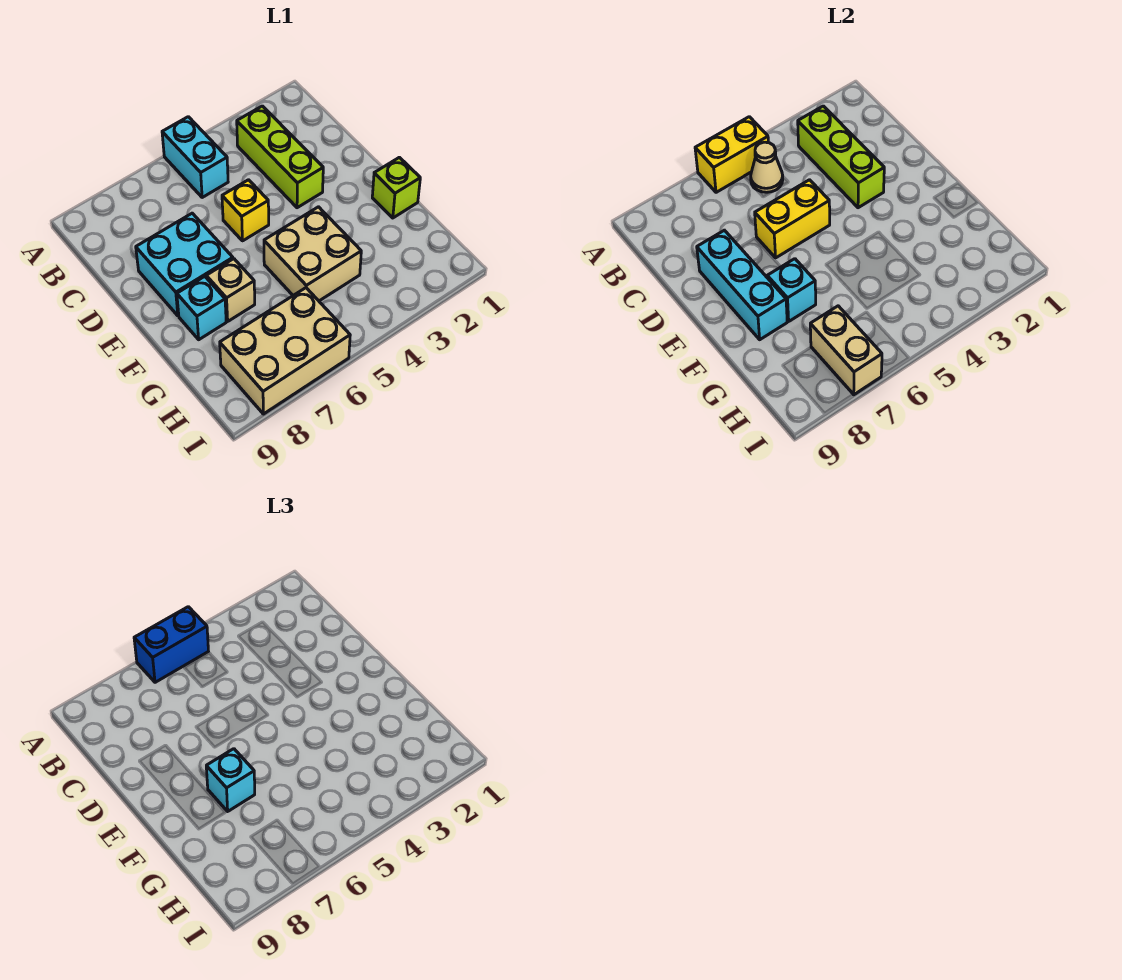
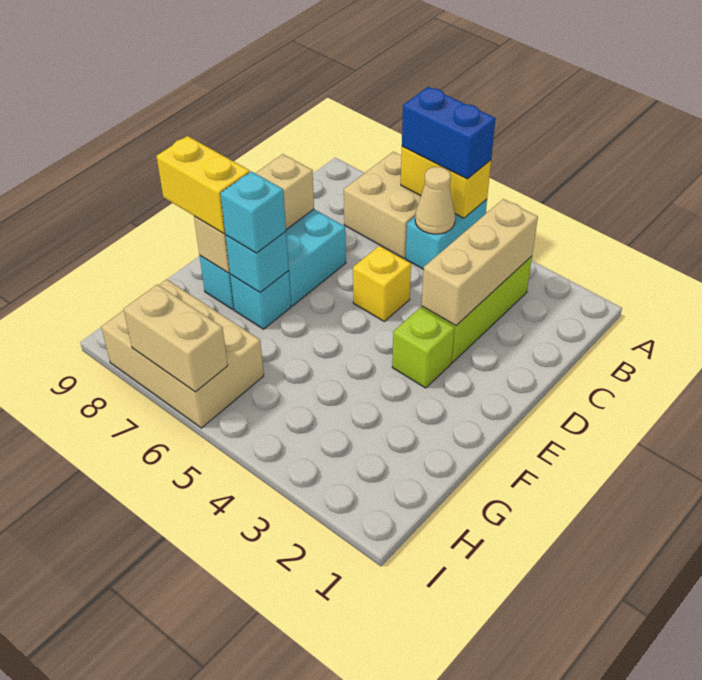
lime brick B3:D3 level 2 -> tan brick B3:D3 level 2
yellow brick D5:D6 level 2 -> yellow brick F8:F9 level 3
cyan brick D8:F8 level 2 -> tan brick D8:F8 level 2
lime brick F1 level 1 -> lime brick E3 level 1
tan brick F4:G5 level 1 -> tan brick A6:B7 level 1
tan brick F7 level 1 -> cyan brick F7 level 1
tan brick H7:I7 level 2 -> tan brick I6:I7 level 2

